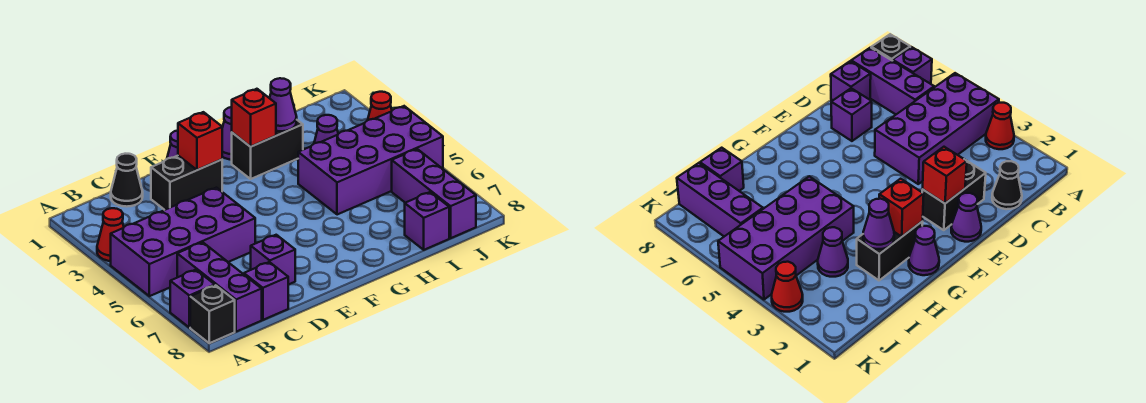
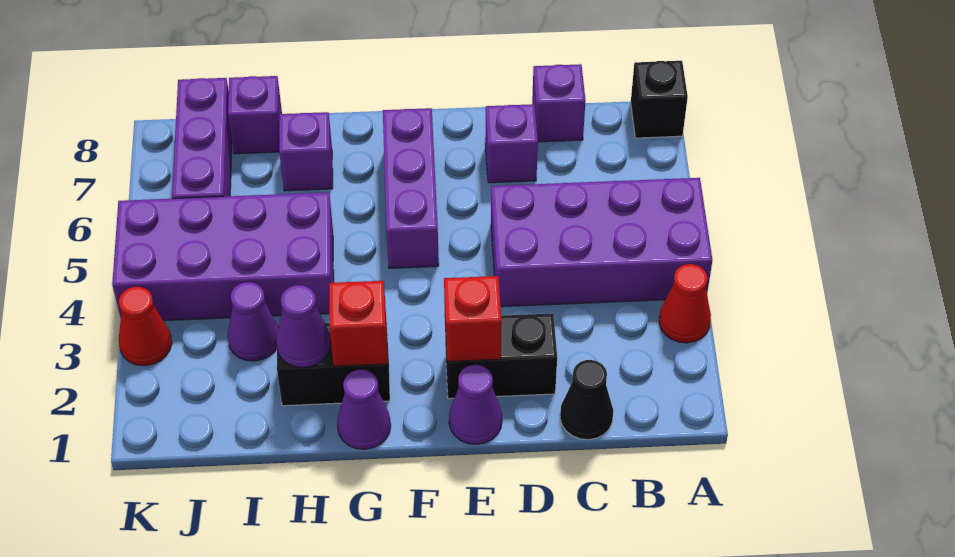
purple brick A7 level 1 -> purple brick H7 level 1
purple brick B6:B8 level 1 -> purple brick F5:F7 level 1

